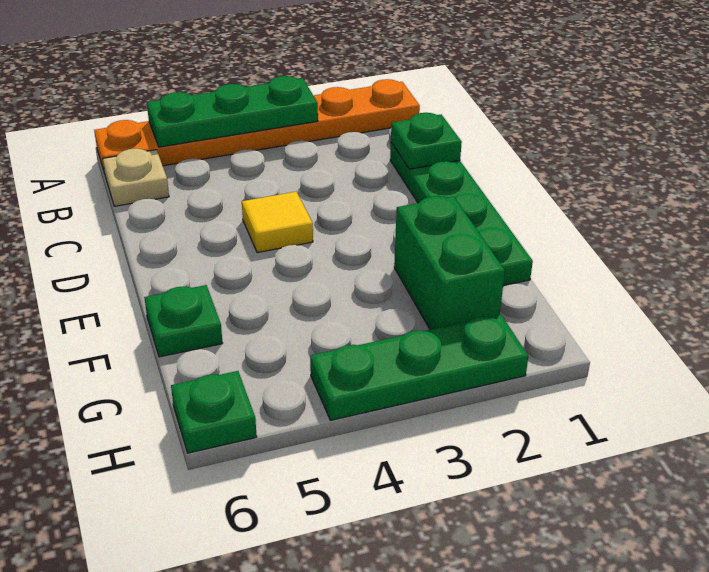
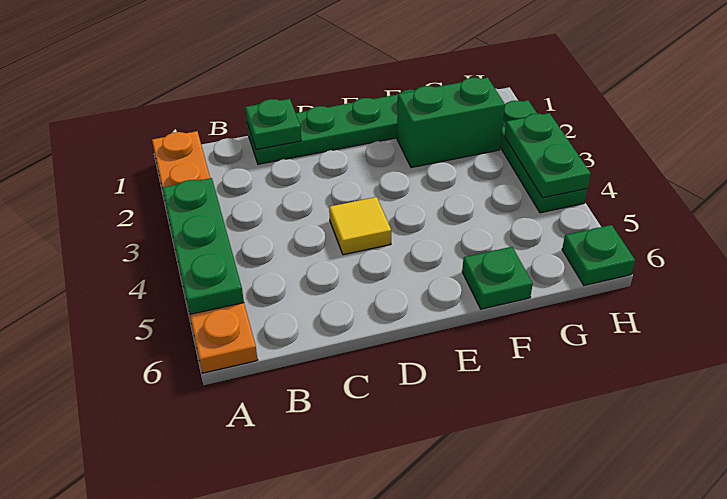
tan plate B6 level 1 -> none
none -> green plate H3:H4 level 2

